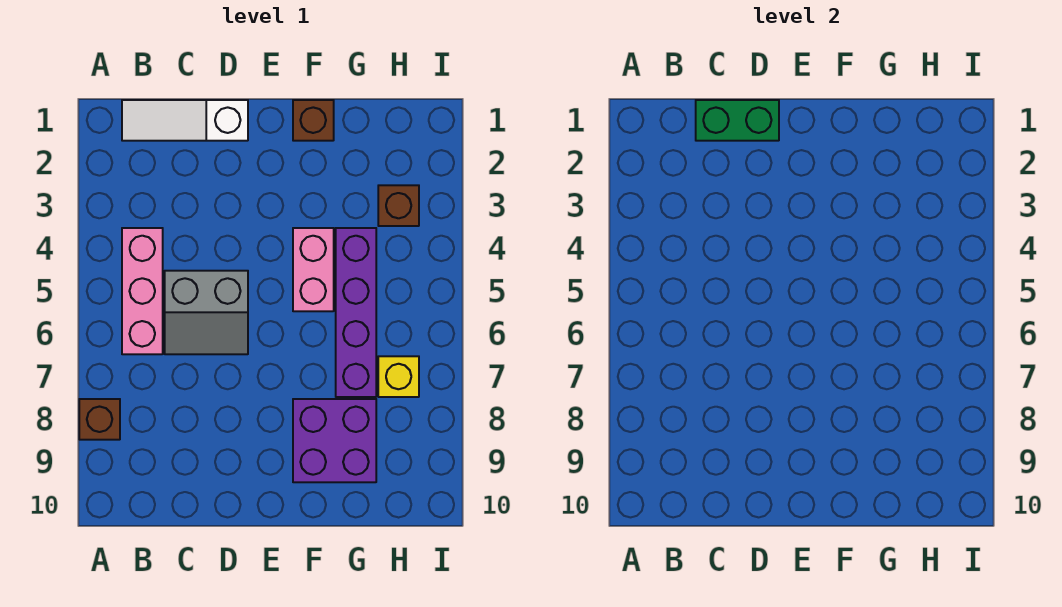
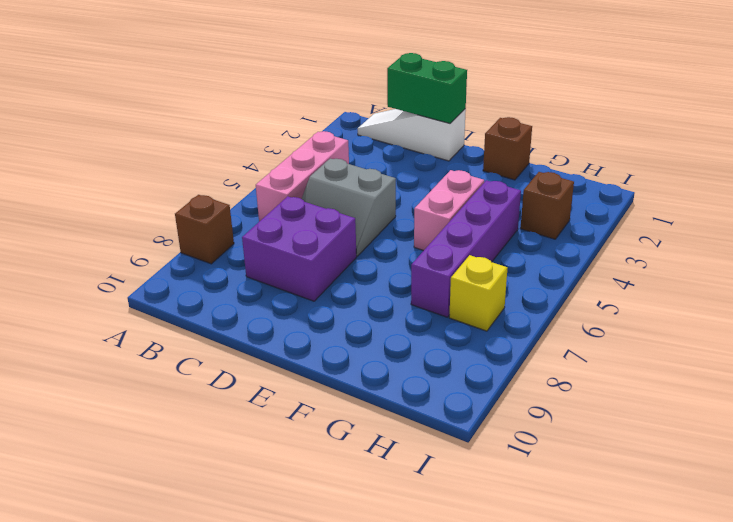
purple brick F8:G9 level 1 -> purple brick C7:D8 level 1

